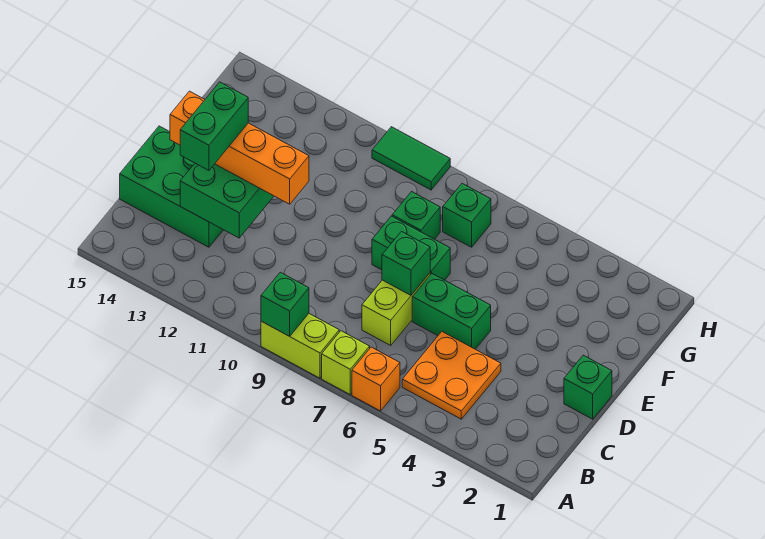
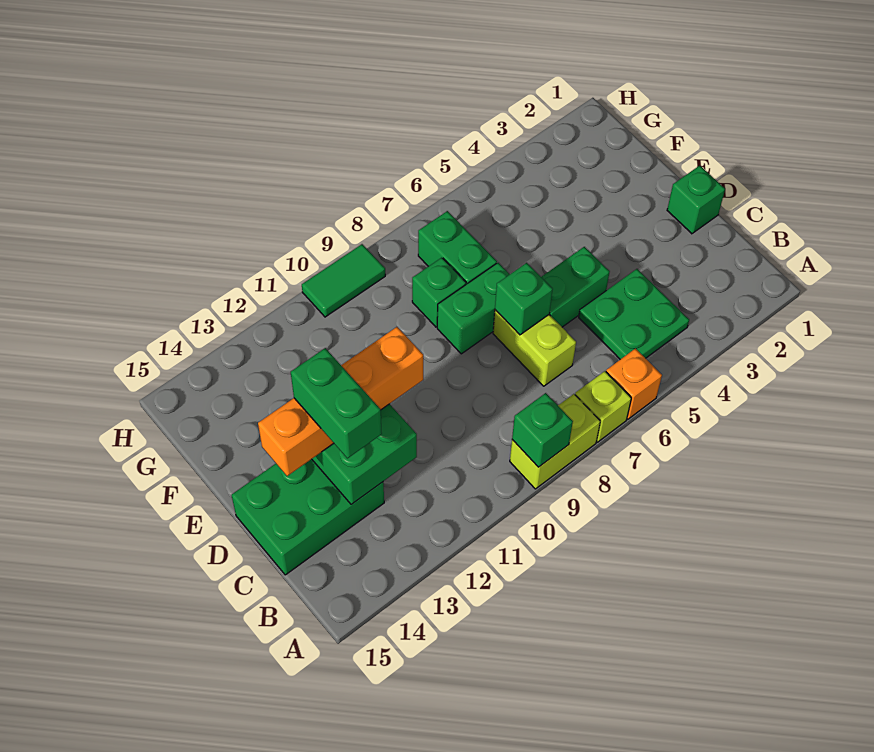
orange plate B4:C5 level 1 -> green plate B4:C5 level 1
green brick G7 level 1 -> green brick F7:G7 level 1

